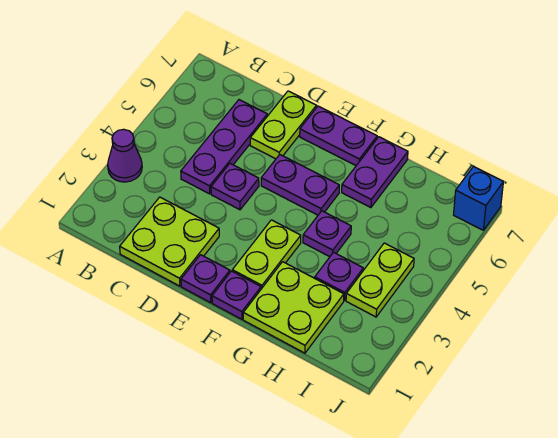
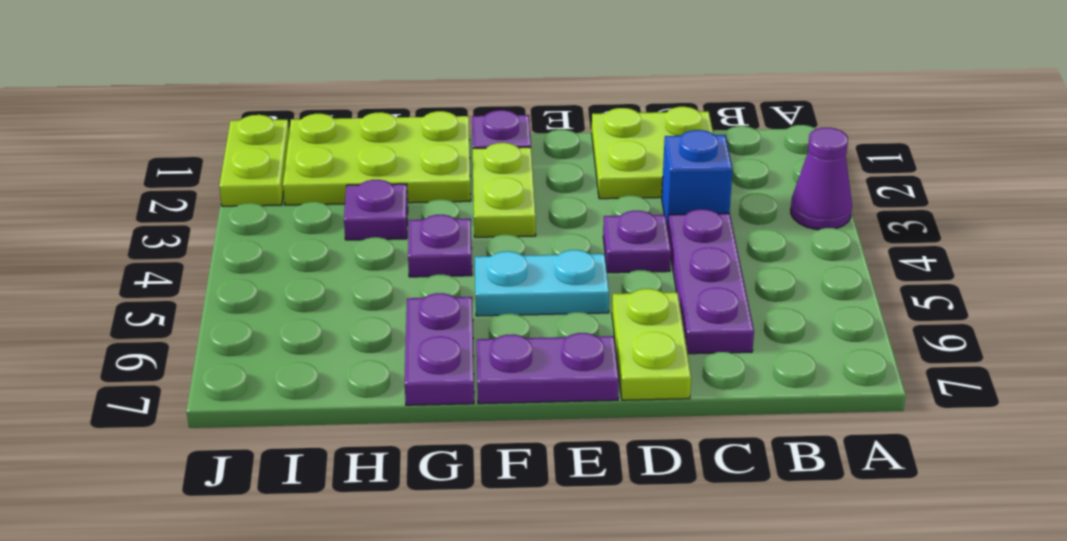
purple plate E1 level 1 -> none
purple plate E5:F5 level 1 -> cyan plate E5:F5 level 1
lime plate G1:H2 level 1 -> lime plate G1:I2 level 1
lime plate I3:I4 level 1 -> lime plate J1:J2 level 1
blue brick J7 level 1 -> blue brick C3 level 1

